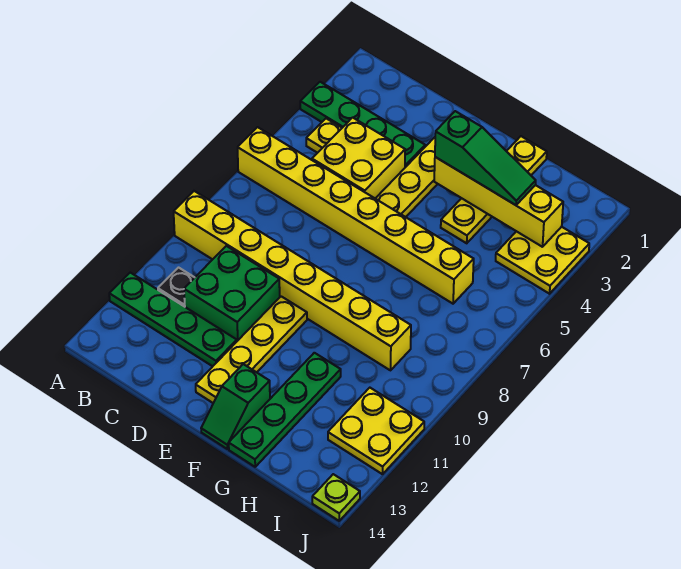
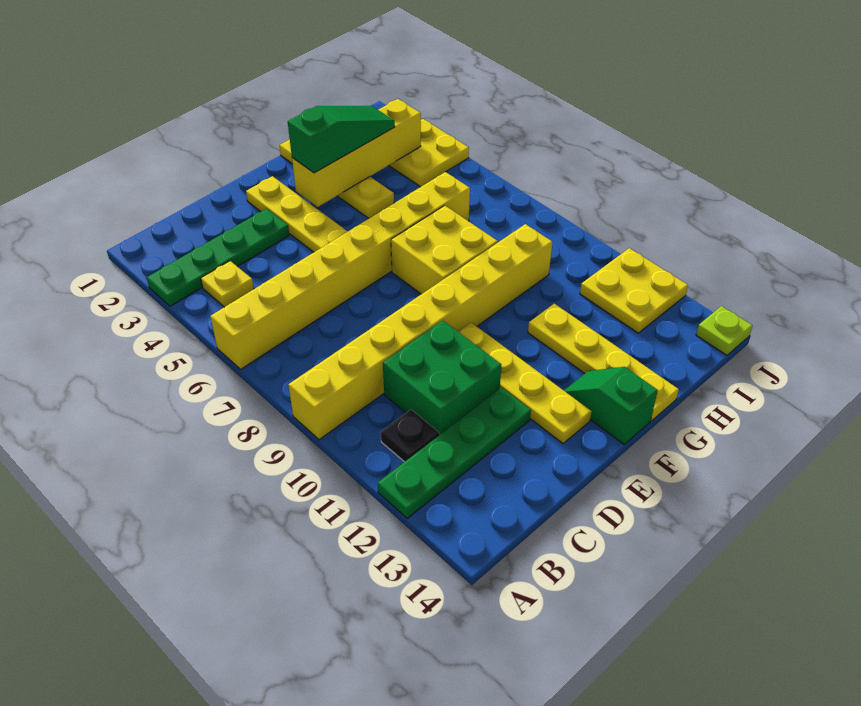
yellow brick C4:D5 level 1 -> yellow brick F7:G8 level 1
green slope F13:F14 level 1 top 13 -> green slope F13:F14 level 1 top 14
green plate G11:G14 level 1 -> yellow plate G11:G14 level 1

